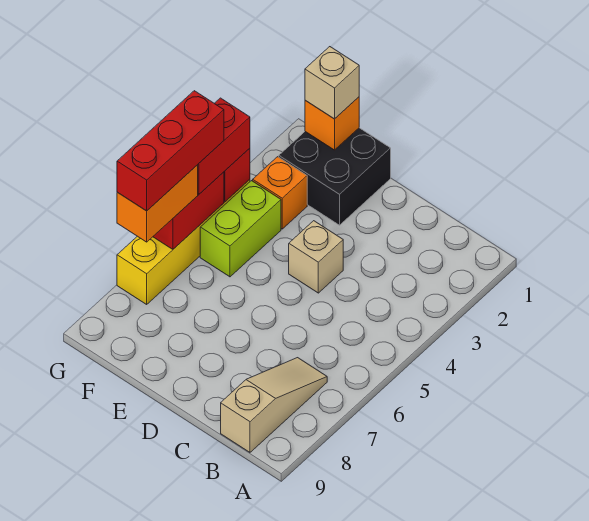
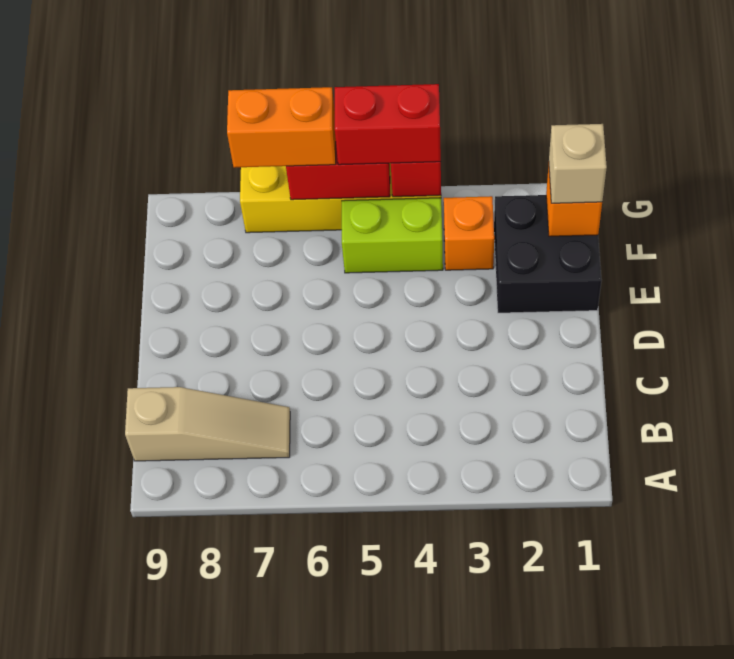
tan brick D4 level 1 -> none
red brick G5:G7 level 4 -> none

